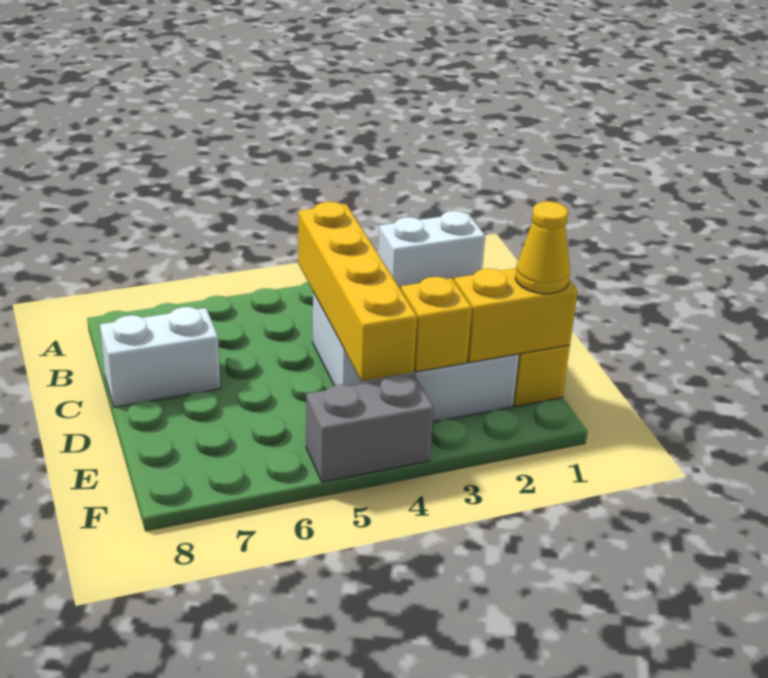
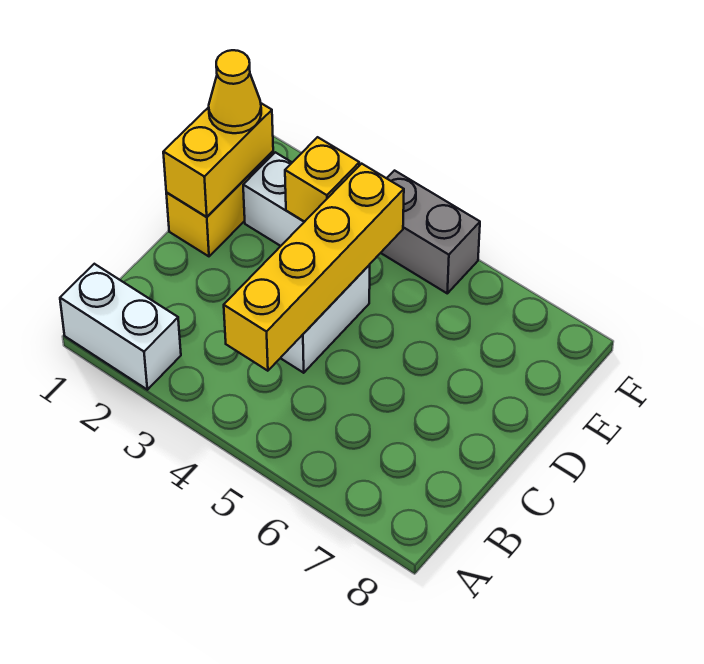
white brick C7:C8 level 1 -> none
yellow brick E1:E2 level 2 -> yellow brick D1:E1 level 2

